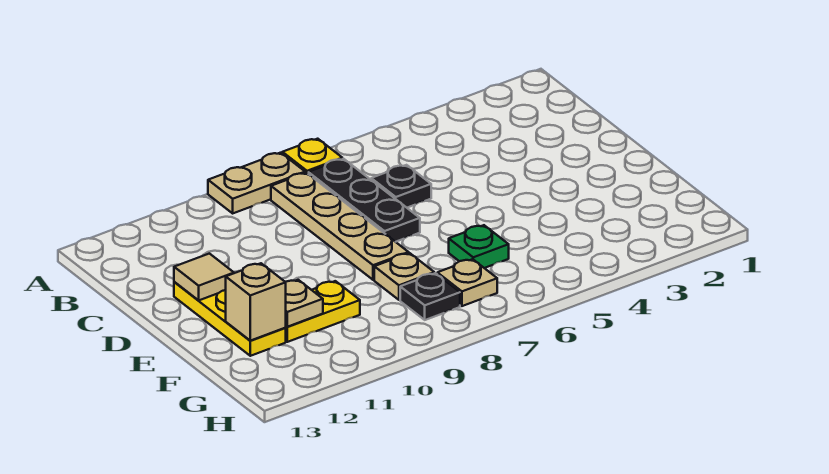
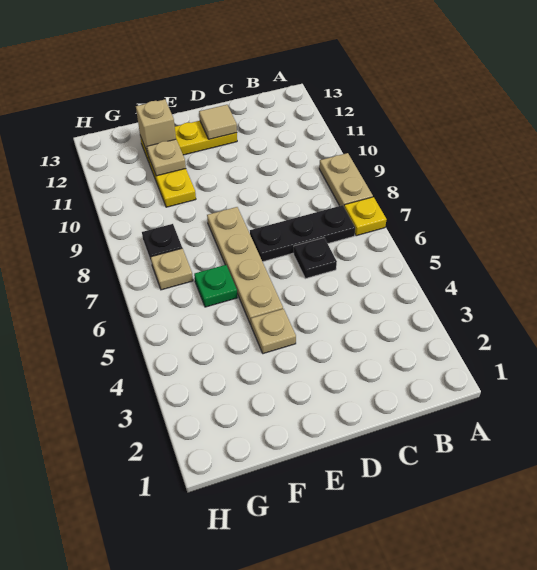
tan plate B8:E8 level 1 -> tan plate E5:E8 level 1
tan plate F8 level 1 -> tan plate E4 level 1

